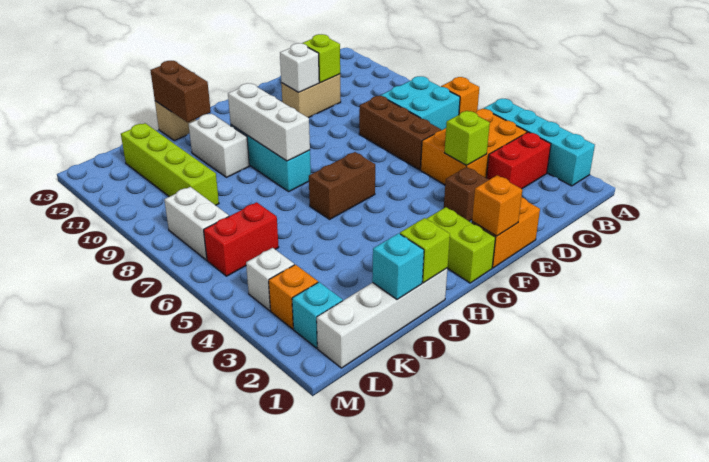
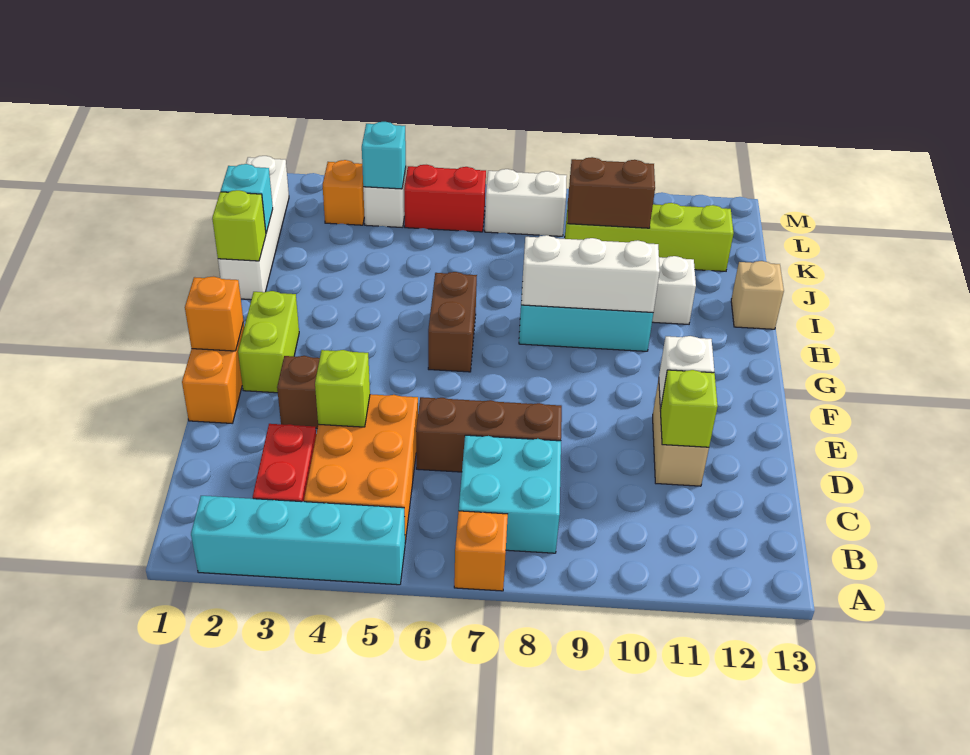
lime brick G1:G2 level 1 -> lime brick F2:G2 level 1
brown brick I12:I13 level 2 -> brown brick K9:K10 level 2
red brick K6:L6 level 1 -> red brick L5:L6 level 1
cyan brick L2 level 1 -> cyan brick L4 level 2

